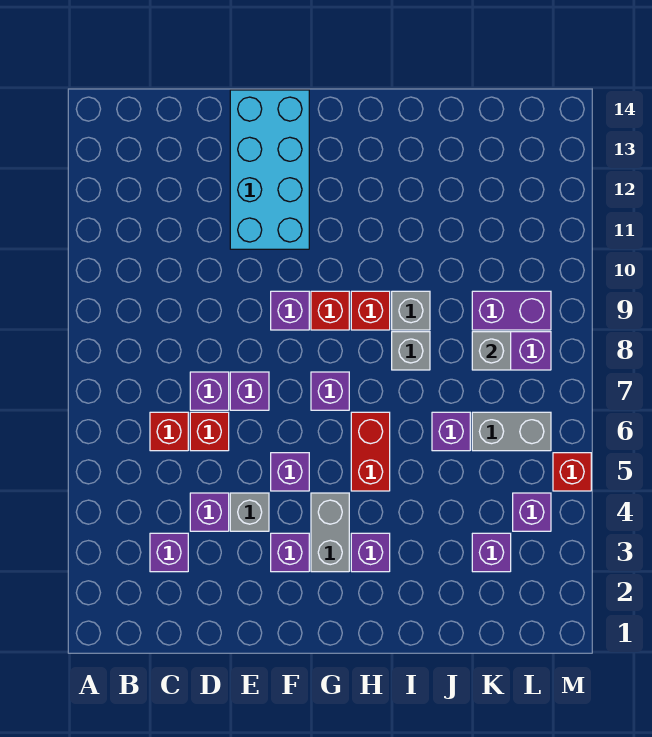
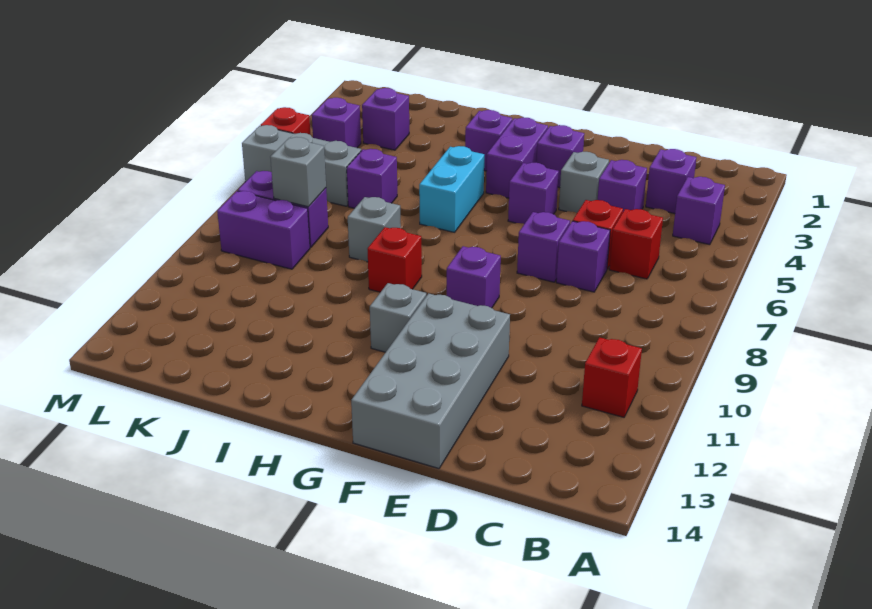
cyan brick E11:F14 level 1 -> grey brick E11:F14 level 1
grey brick G3:G4 level 1 -> purple brick G3:G4 level 1
purple brick G7 level 1 -> purple brick B4 level 1
red brick G9 level 1 -> red brick B11 level 1
red brick H5:H6 level 1 -> cyan brick H5:H6 level 1
grey brick I9 level 1 -> grey brick G11 level 1
grey brick K6:L6 level 1 -> grey brick K6:M6 level 1

